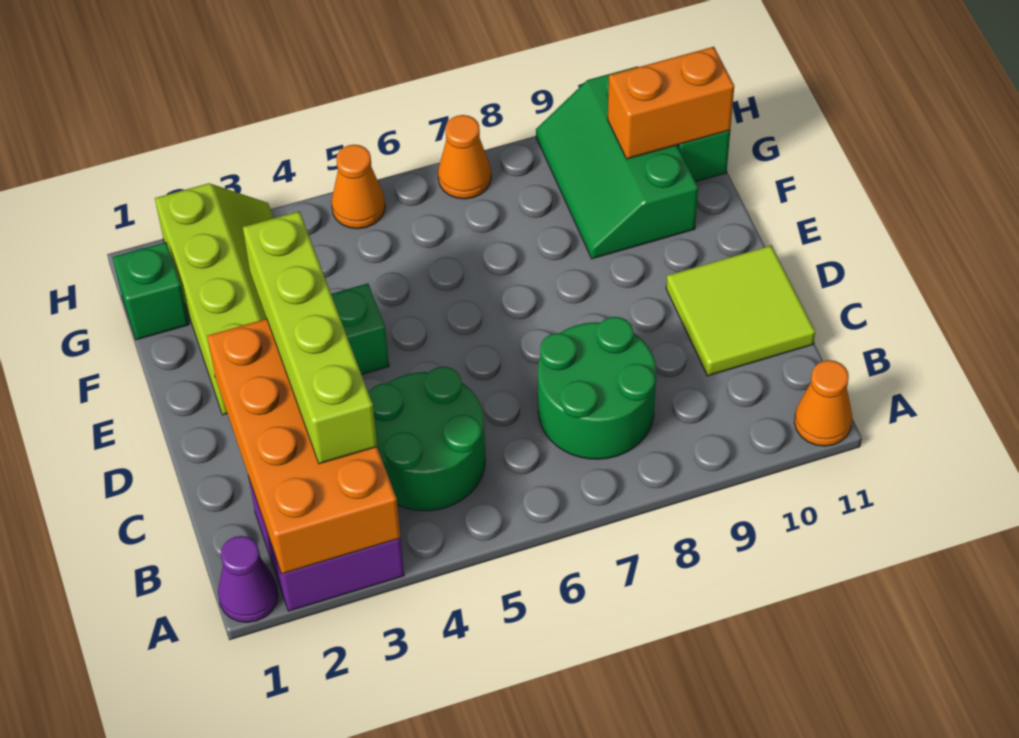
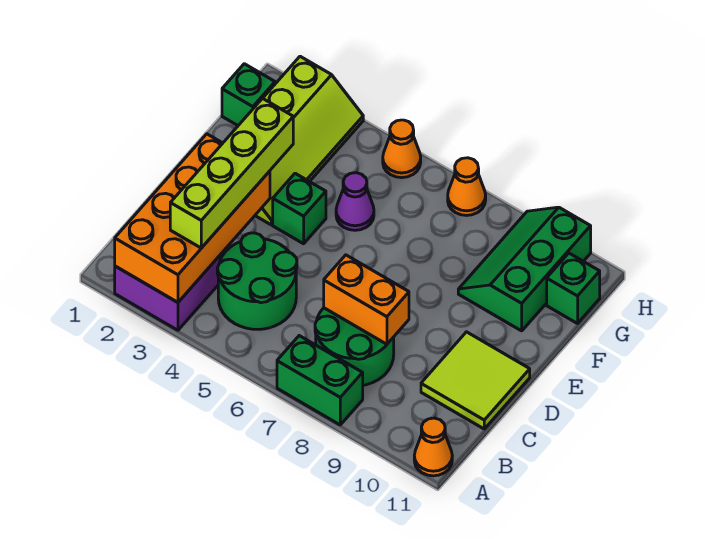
purple cone A1 level 1 -> purple cone F5 level 1
none -> green brick A7:A8 level 1
orange brick G10:G11 level 2 -> orange brick C7:C8 level 2

